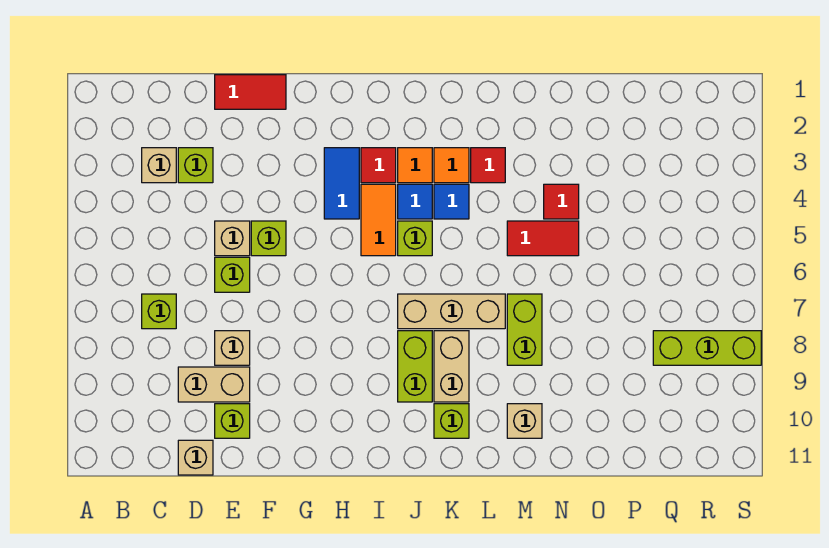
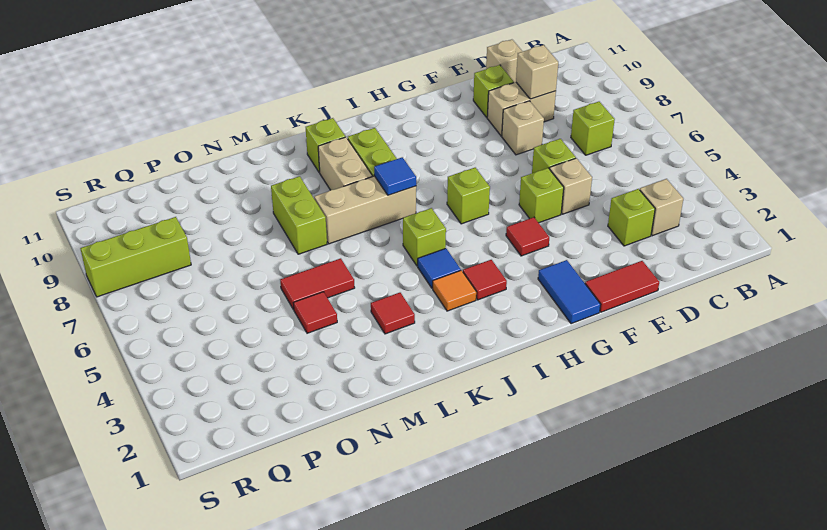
none -> red tile G4 level 1
blue tile H3:H4 level 1 -> blue tile G1:G2 level 1
none -> lime brick H6 level 1
orange tile I4:I5 level 1 -> none
orange tile K3 level 1 -> none
blue tile K4 level 1 -> blue tile J7 level 2
tan brick M10 level 1 -> tan brick D9 level 2

